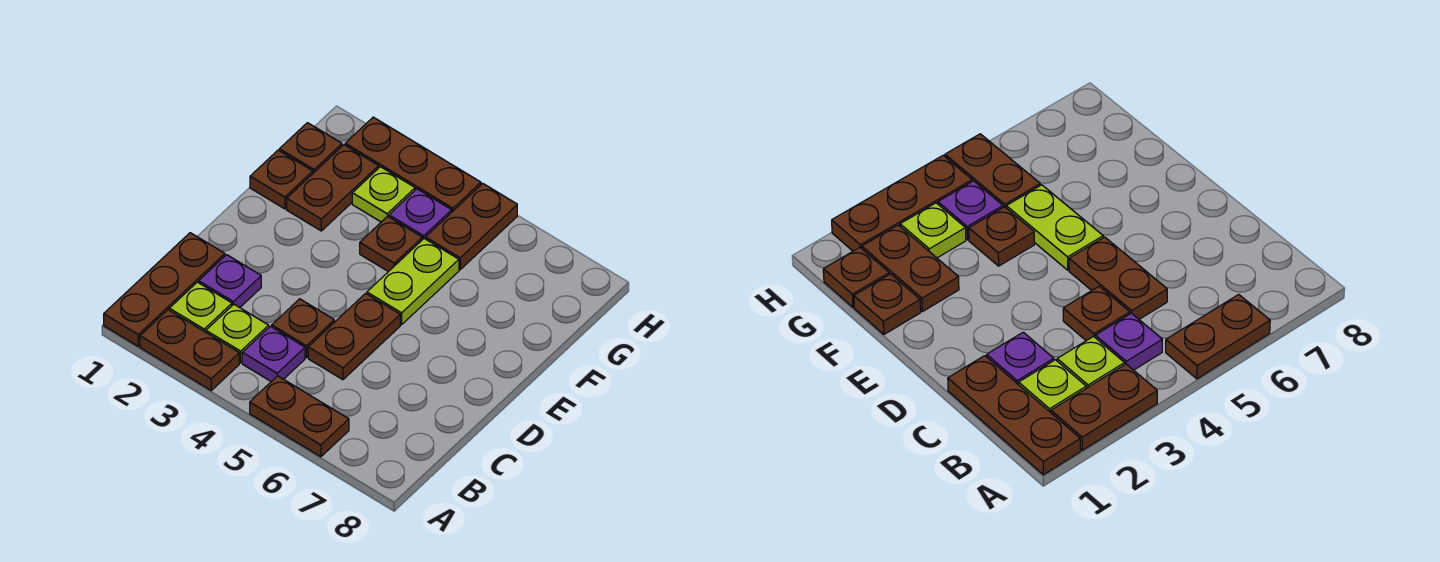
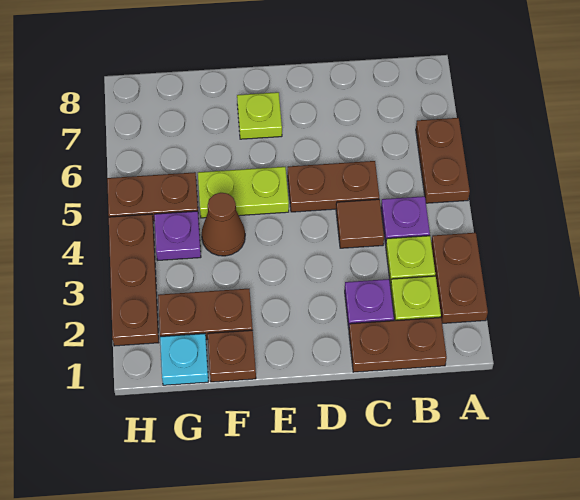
brown plate A1:C1 level 1 -> brown plate B1:C1 level 1
brown plate C4 level 1 -> brown tile C4 level 1
brown plate F4 level 1 -> brown cone F4 level 1
brown plate G1 level 1 -> cyan plate G1 level 1
lime plate G3 level 1 -> lime plate E7 level 1

